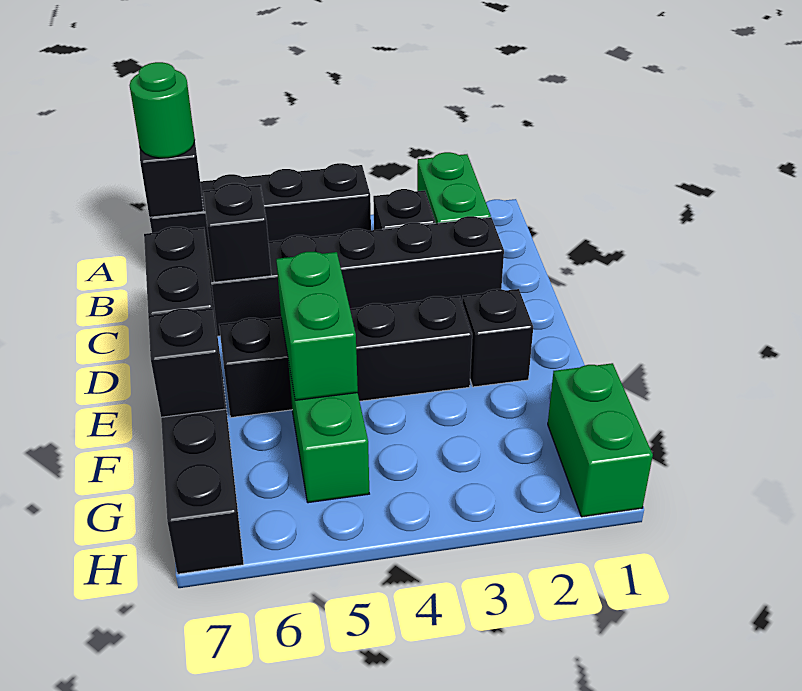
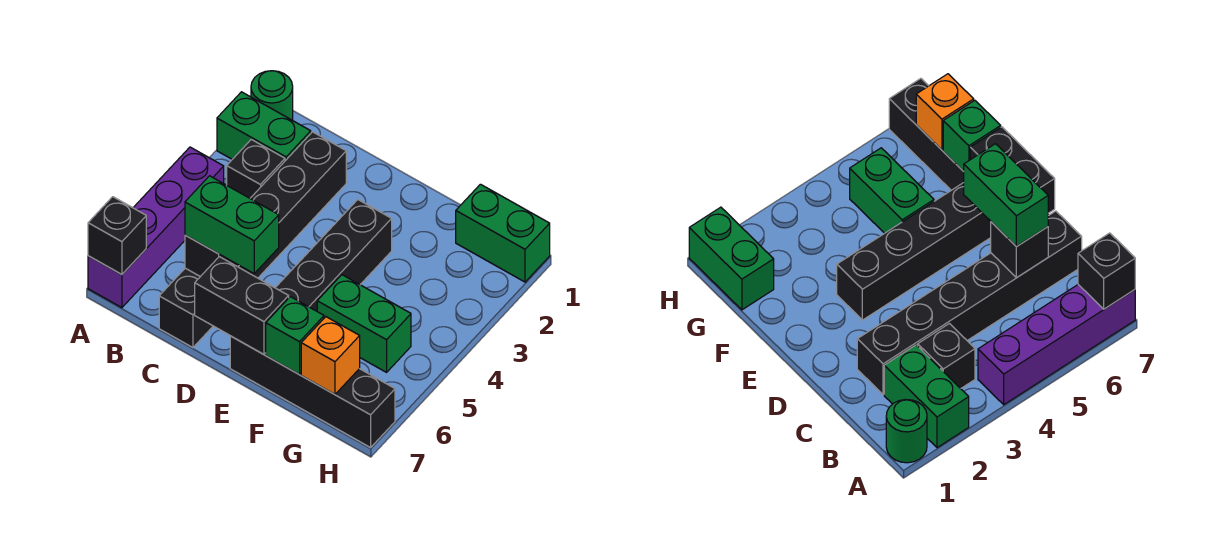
black brick A4:A7 level 1 -> purple brick A4:A7 level 1
green round brick A7 level 3 -> green round brick A1 level 1
black brick E2 level 1 -> none
green brick E5:F5 level 2 -> green brick C6:D6 level 3
black brick F7 level 2 -> green brick F7 level 2
none -> orange brick G7 level 2

